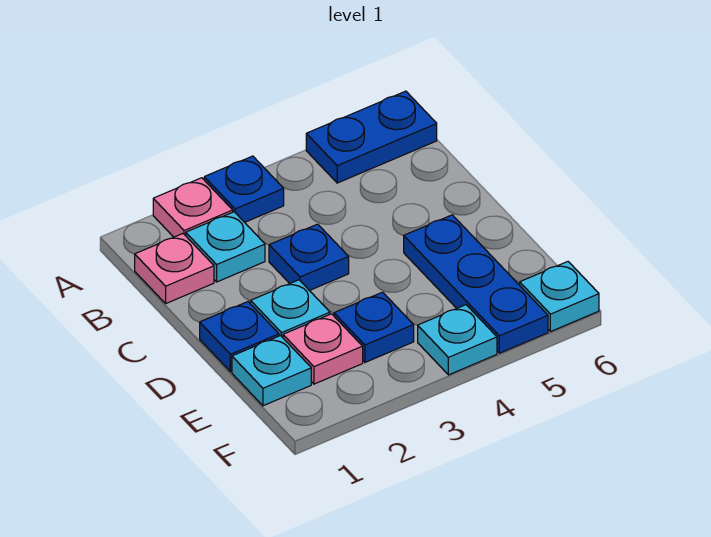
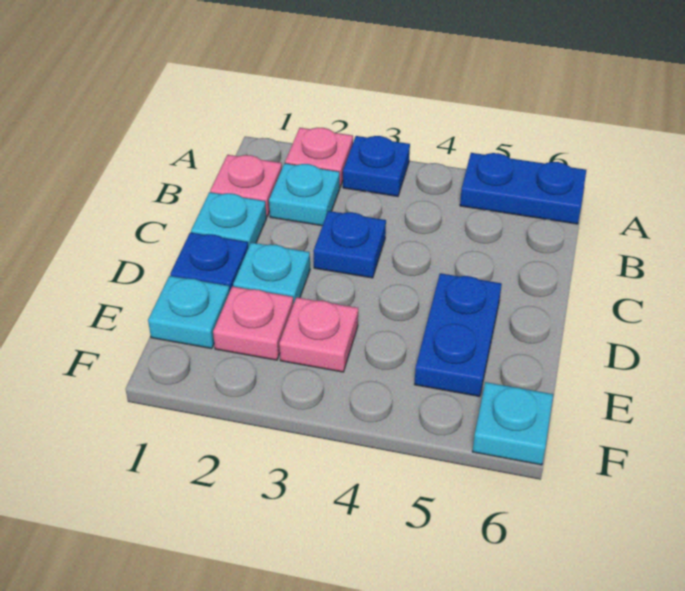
blue plate D5:F5 level 1 -> blue plate D5:E5 level 1
blue plate E3 level 1 -> pink plate E3 level 1
cyan plate F4 level 1 -> cyan plate C1 level 1

